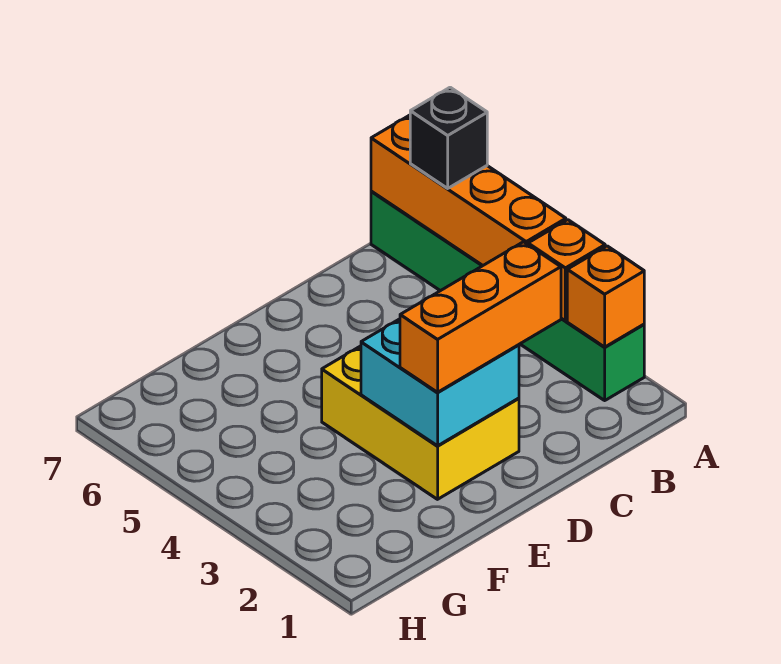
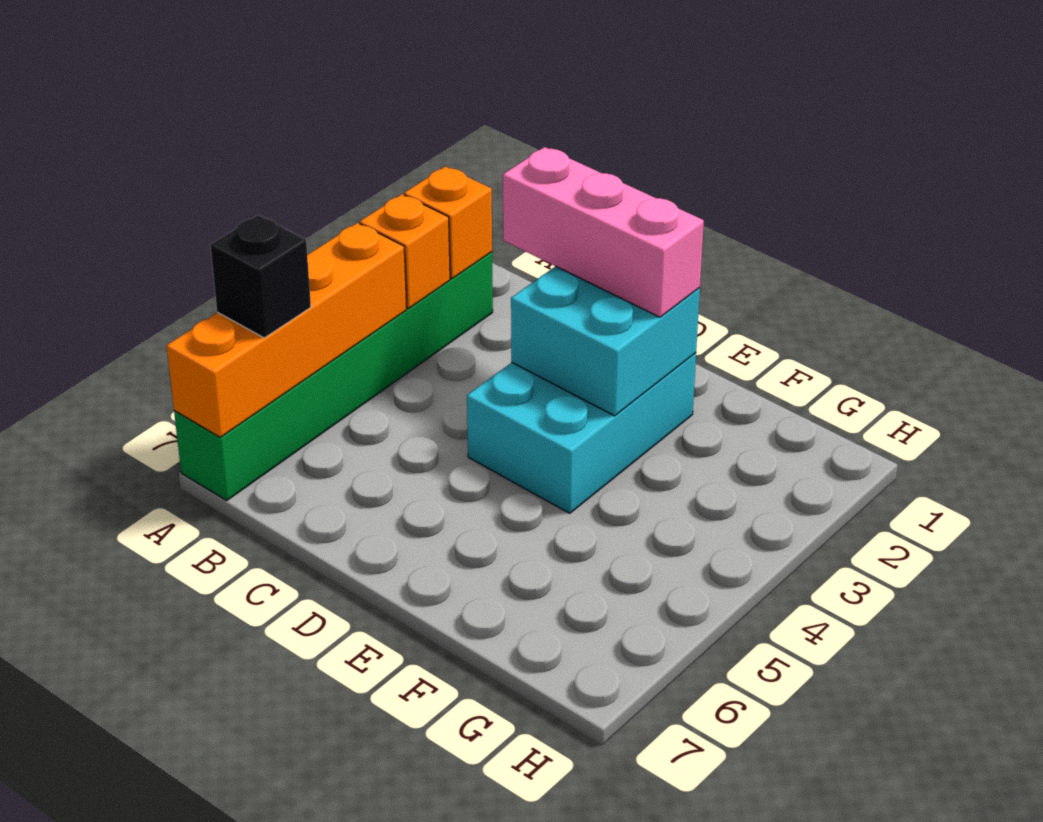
orange brick C2:E2 level 3 -> pink brick C2:E2 level 3
yellow brick D2:E4 level 1 -> cyan brick D2:E4 level 1

